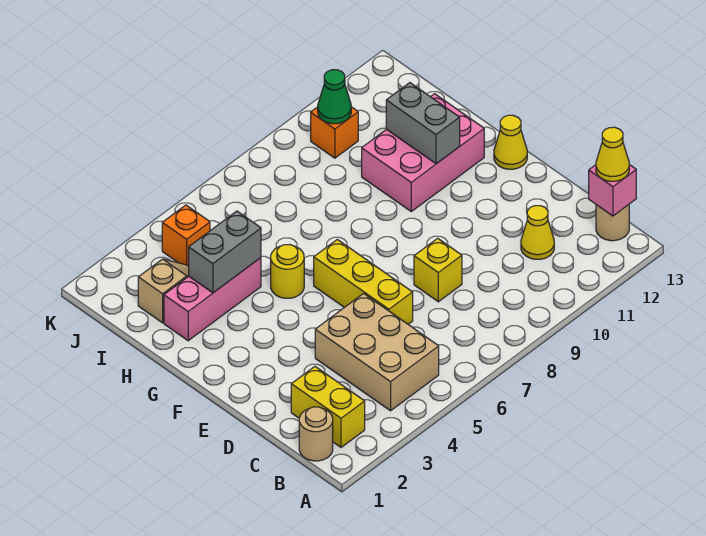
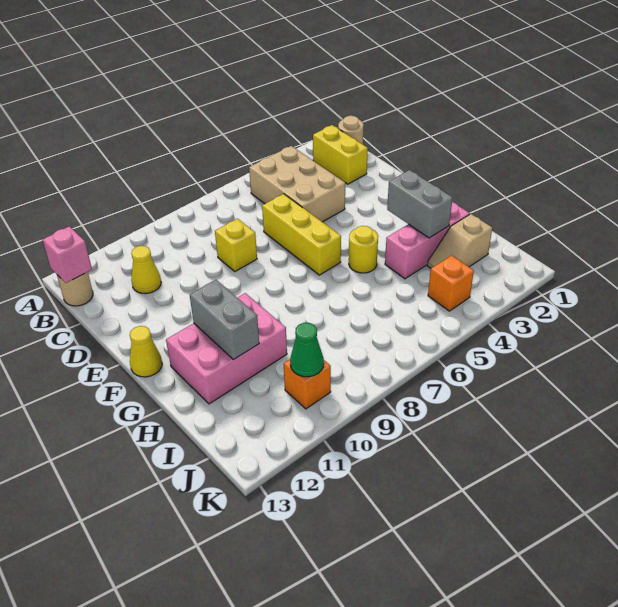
yellow cone B13 level 3 -> none
grey brick H3:H4 level 2 -> grey brick G3:H3 level 2

